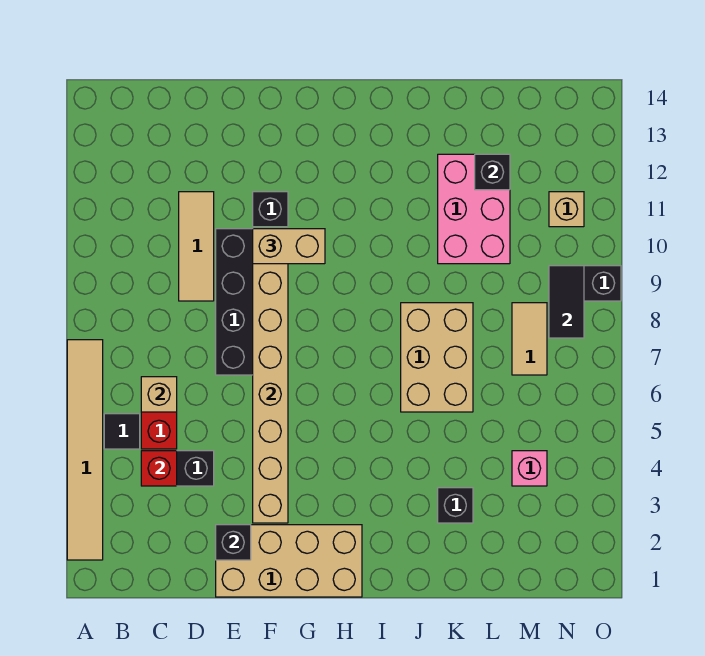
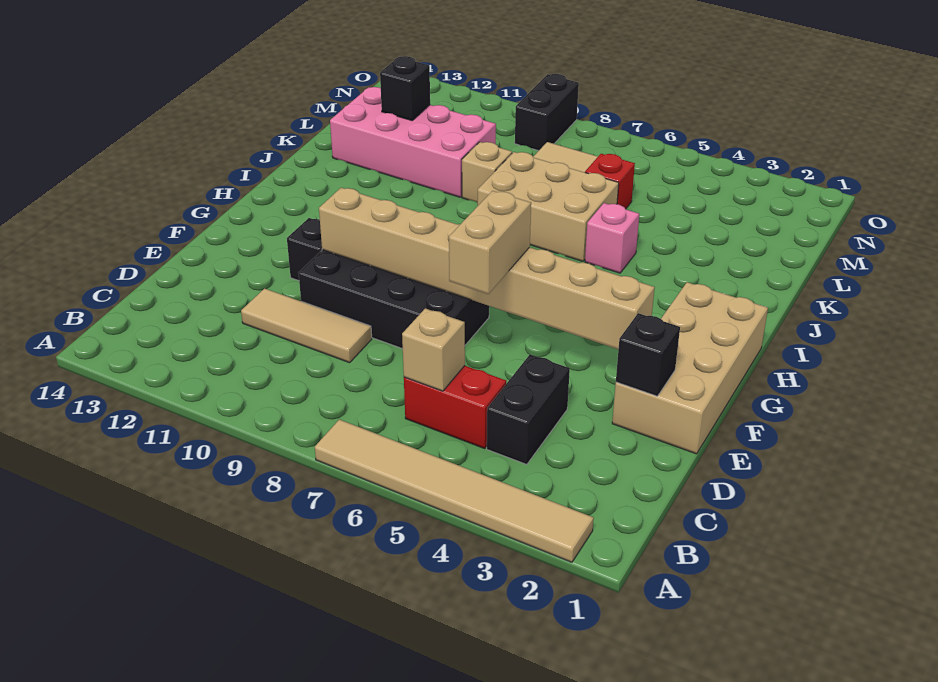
black tile B5 level 1 -> none
red brick C4 level 2 -> red brick L6 level 1
tan brick F10:G10 level 3 -> tan brick E6:F6 level 3
black brick K3 level 1 -> none
pink brick K10:L12 level 1 -> pink brick K10:L13 level 1
pink brick M4 level 1 -> pink brick J5 level 1
black tile N8:N9 level 2 -> none
tan brick N11 level 1 -> tan brick K9 level 1

